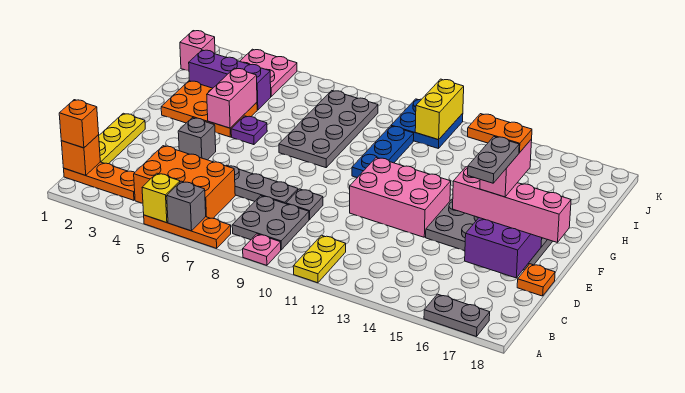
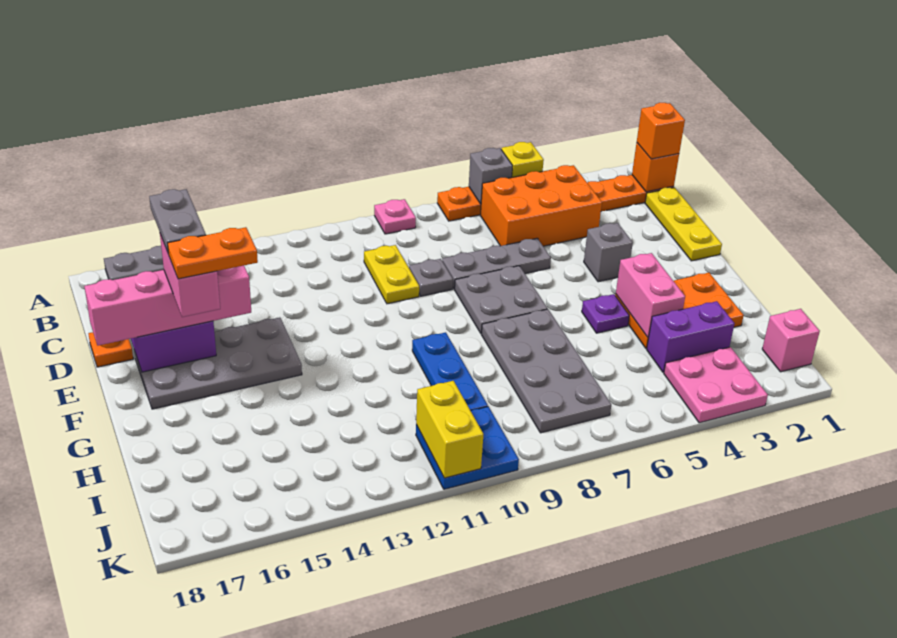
yellow plate A11:B11 level 1 -> yellow plate C10:D10 level 1
grey plate B8:C9 level 1 -> grey plate E7:F8 level 1
pink brick E11:F13 level 1 -> none
purple brick I2:I4 level 1 -> purple brick I3:I4 level 1

